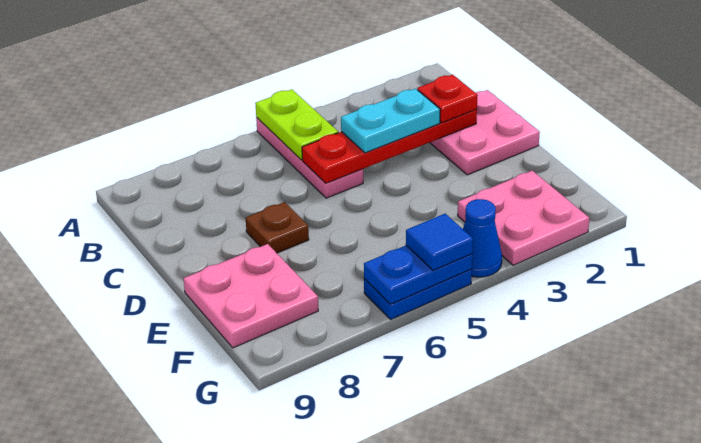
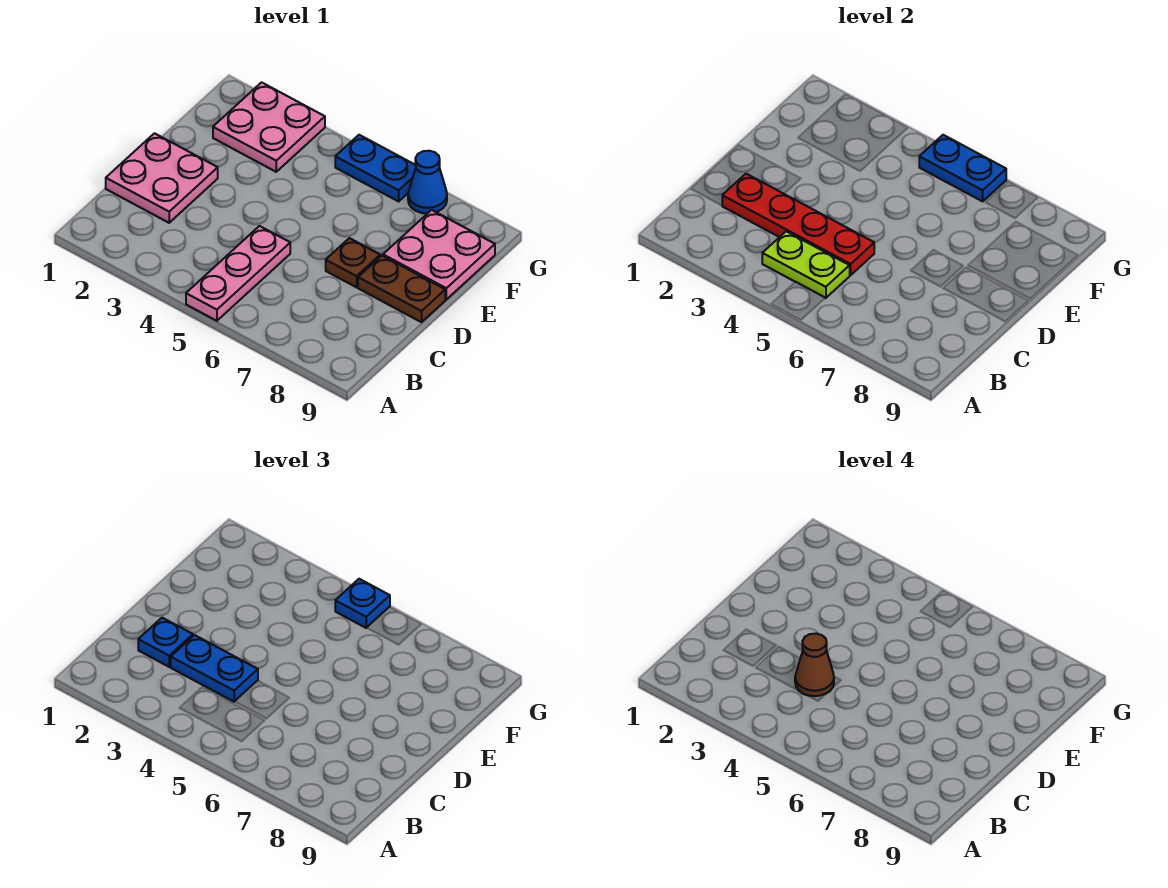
lime plate A5:B5 level 2 -> lime plate B4:B5 level 2
red plate C2 level 3 -> blue plate C2 level 3
cyan plate C3:C4 level 3 -> blue plate C3:C4 level 3
none -> brown cone C4 level 4
none -> brown plate D8:D9 level 1
blue cone G4 level 1 -> blue cone G7 level 1
blue tile G5 level 3 -> blue plate G5 level 3

